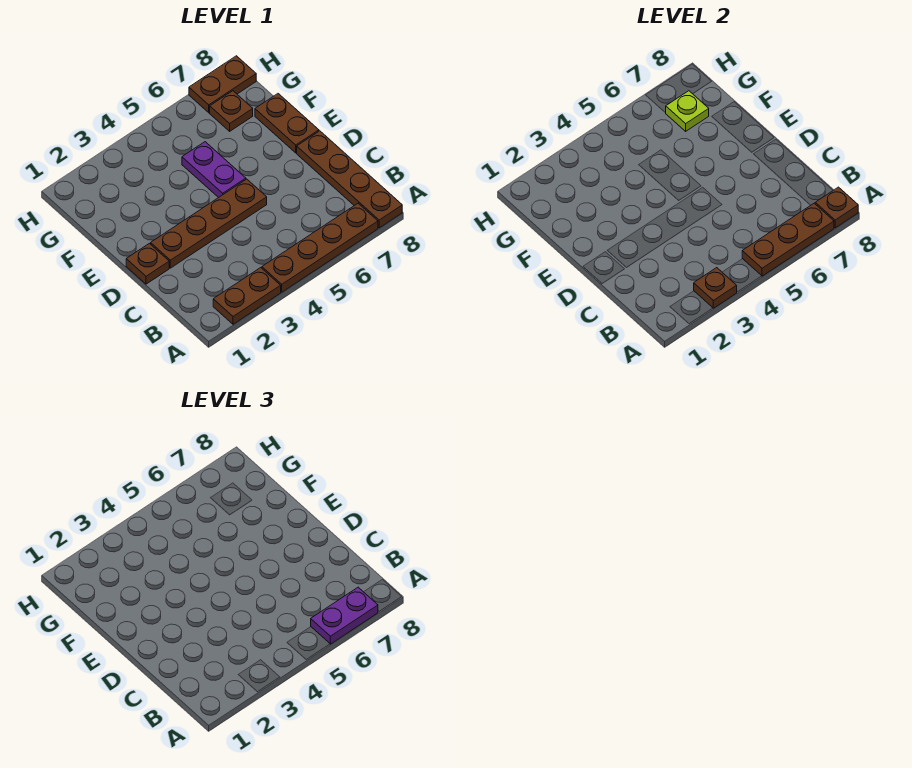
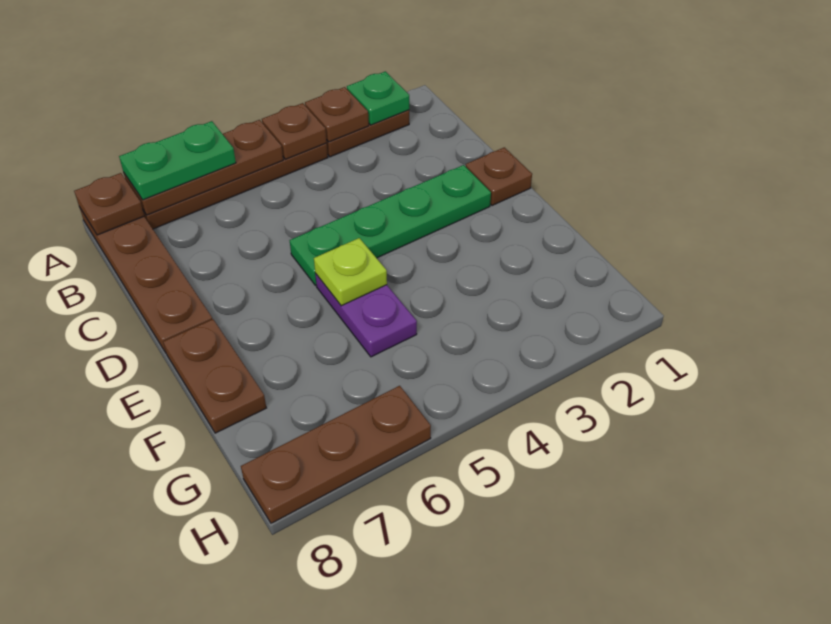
none -> green plate A2 level 2
purple plate A6:A7 level 3 -> green plate A6:A7 level 3
brown plate D2:D5 level 1 -> green plate D2:D5 level 1
brown plate G7 level 1 -> brown plate A4 level 2
lime plate G7 level 2 -> lime plate E5 level 2
brown plate H7:H8 level 1 -> brown plate H6:H8 level 1

